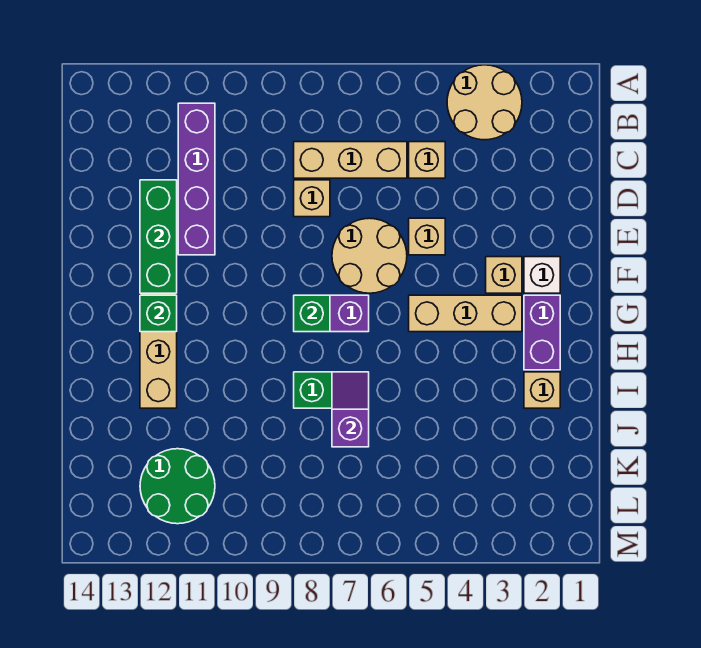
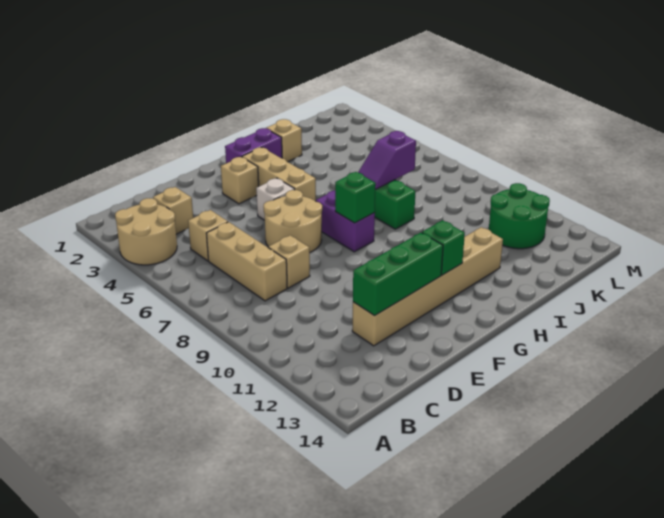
purple brick B11:E11 level 1 -> none
tan brick E5 level 1 -> tan brick C3 level 1
white brick F2 level 1 -> white brick F5 level 1

